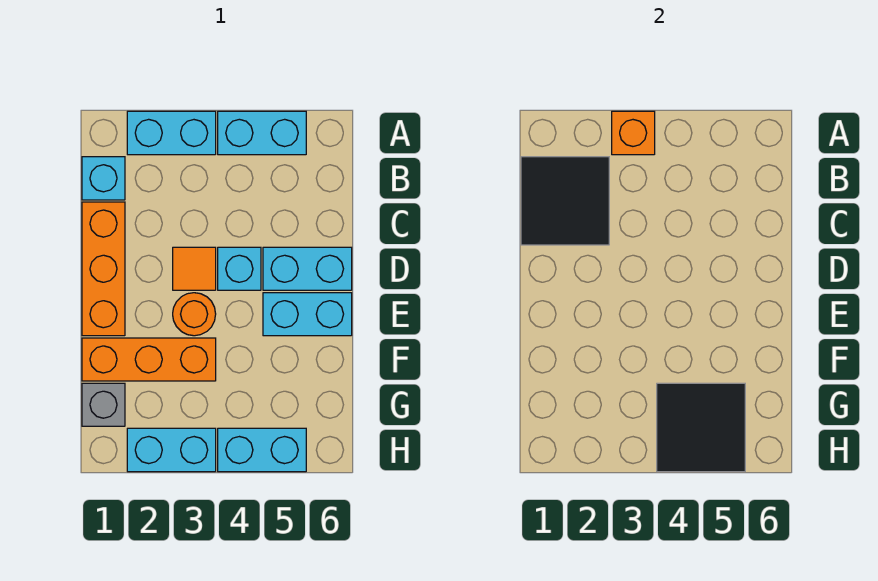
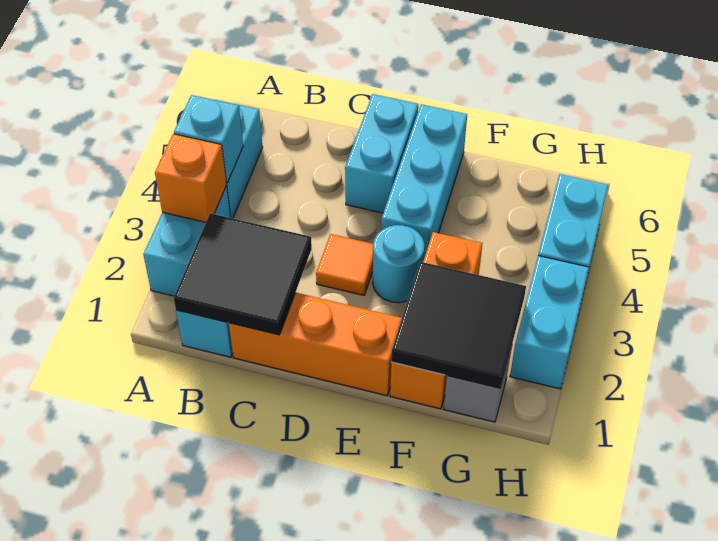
cyan brick D4 level 1 -> cyan brick A4 level 2
orange round brick E3 level 1 -> cyan round brick E3 level 1
cyan brick E5:E6 level 1 -> cyan brick E4:E6 level 1
black tile G4:H5 level 2 -> black tile F1:G2 level 2

